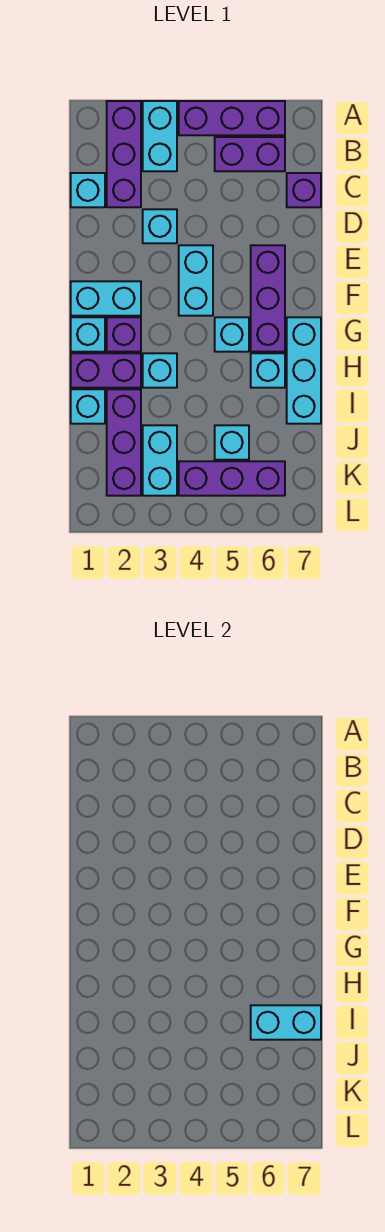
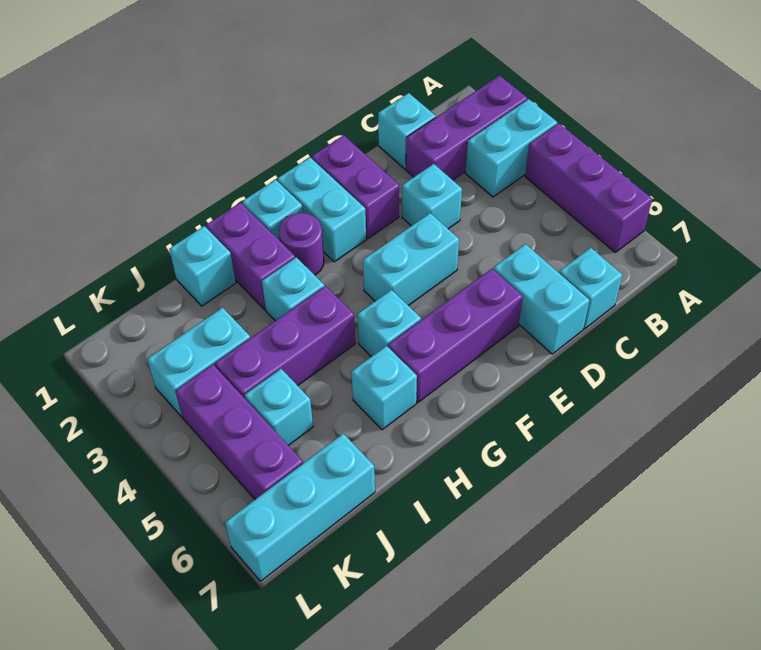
purple brick B5:B6 level 1 -> purple brick E1:E2 level 1
purple brick C7 level 1 -> cyan brick C7 level 1
purple brick G2 level 1 -> purple round brick G2 level 1
cyan brick G7:I7 level 1 -> cyan brick J7:L7 level 1
purple brick I2:K2 level 1 -> purple brick H4:J4 level 1
cyan brick I6:I7 level 2 -> cyan brick D6:D7 level 1

